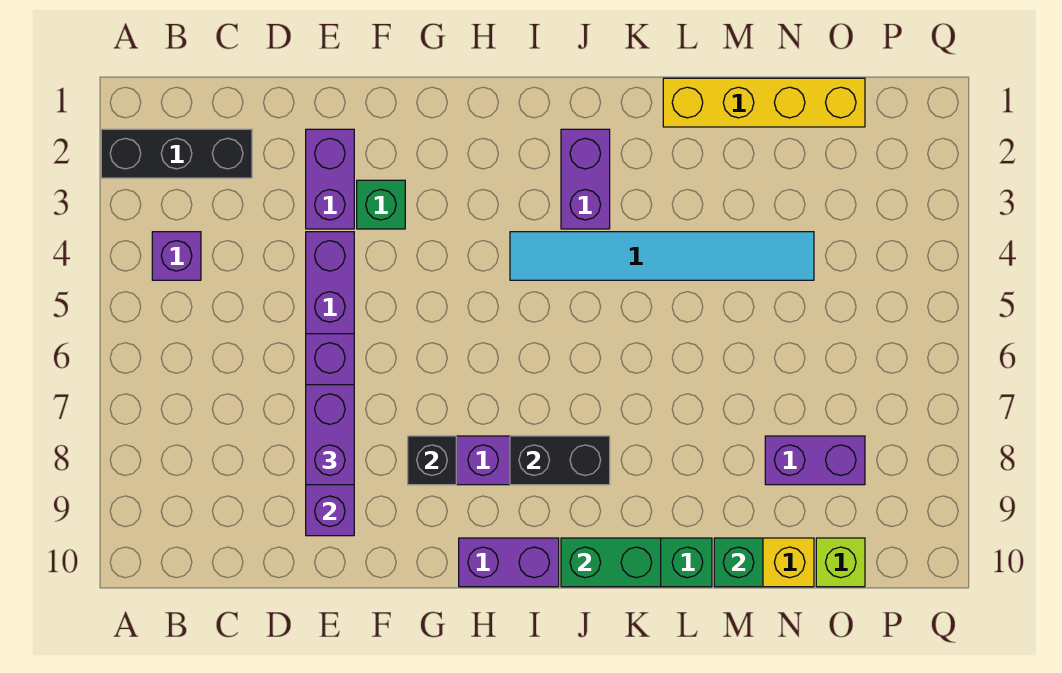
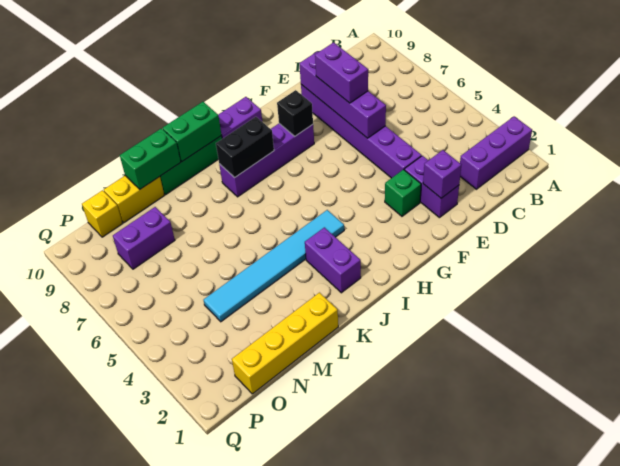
black brick A2:C2 level 1 -> purple brick A2:C2 level 1
purple brick B4 level 1 -> purple brick E2 level 2
green brick M10 level 2 -> green brick L10:M10 level 2
lime brick O10 level 1 -> yellow brick O10 level 1

